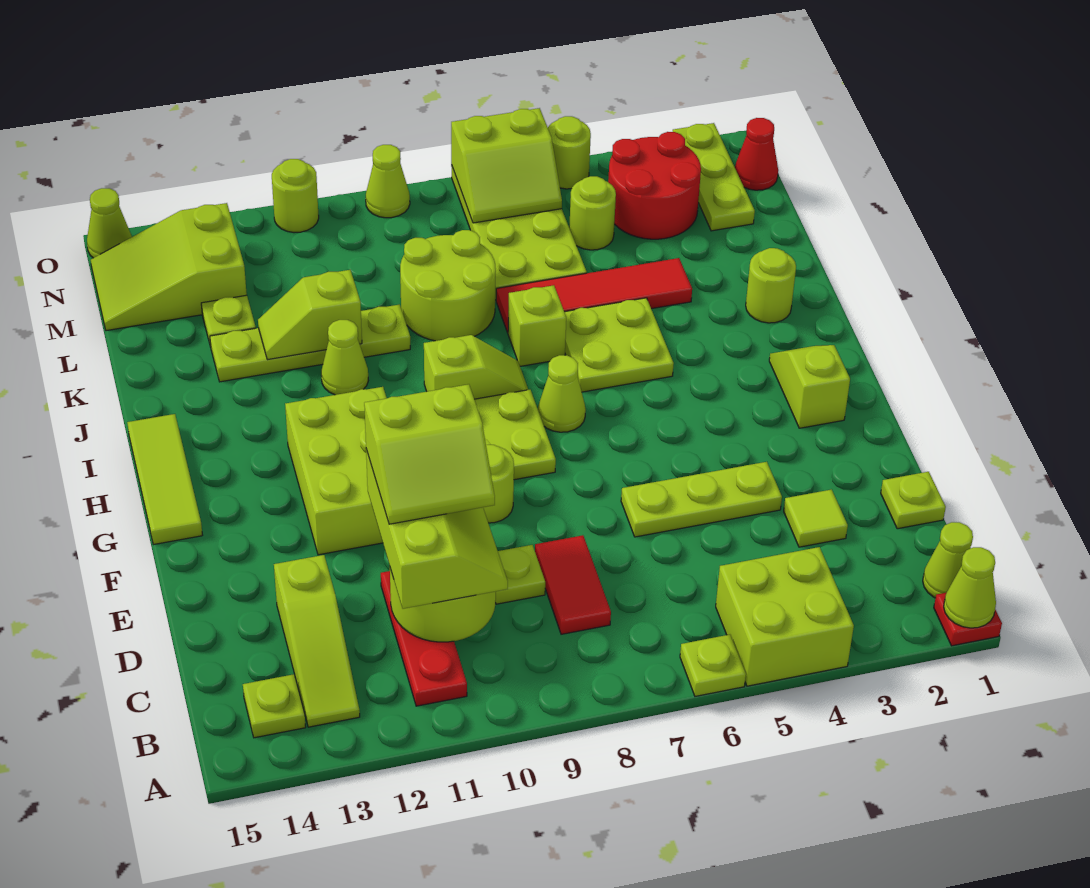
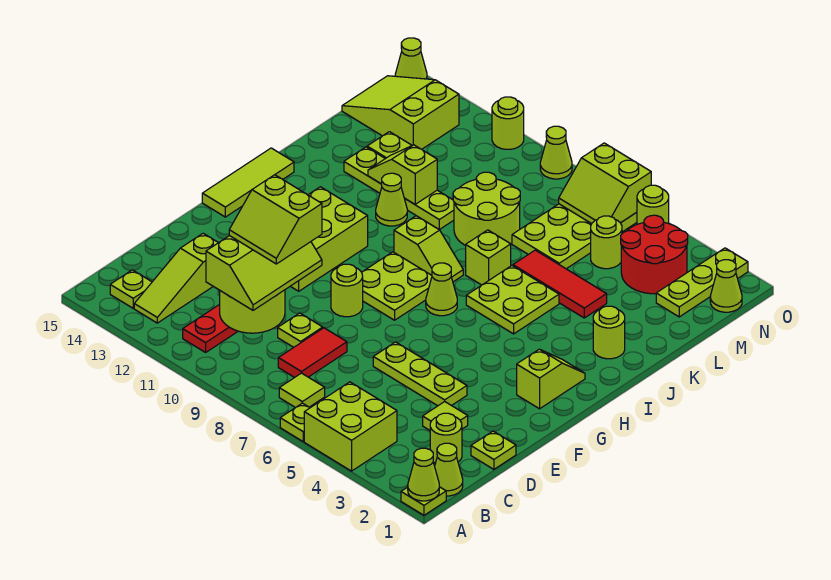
red plate A1 level 1 -> lime plate A1 level 1
none -> lime tile B7 level 1
none -> lime round brick C2 level 1
red tile K4:K7 level 1 -> red tile K4:K6 level 1
red cone N1 level 1 -> lime cone N1 level 1

